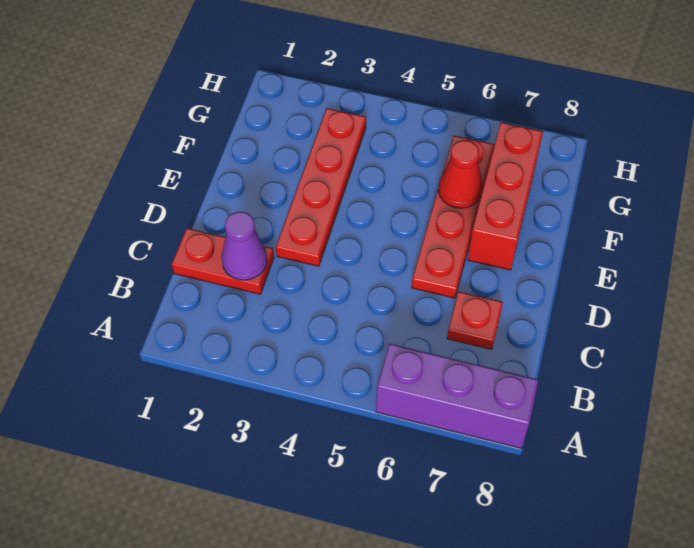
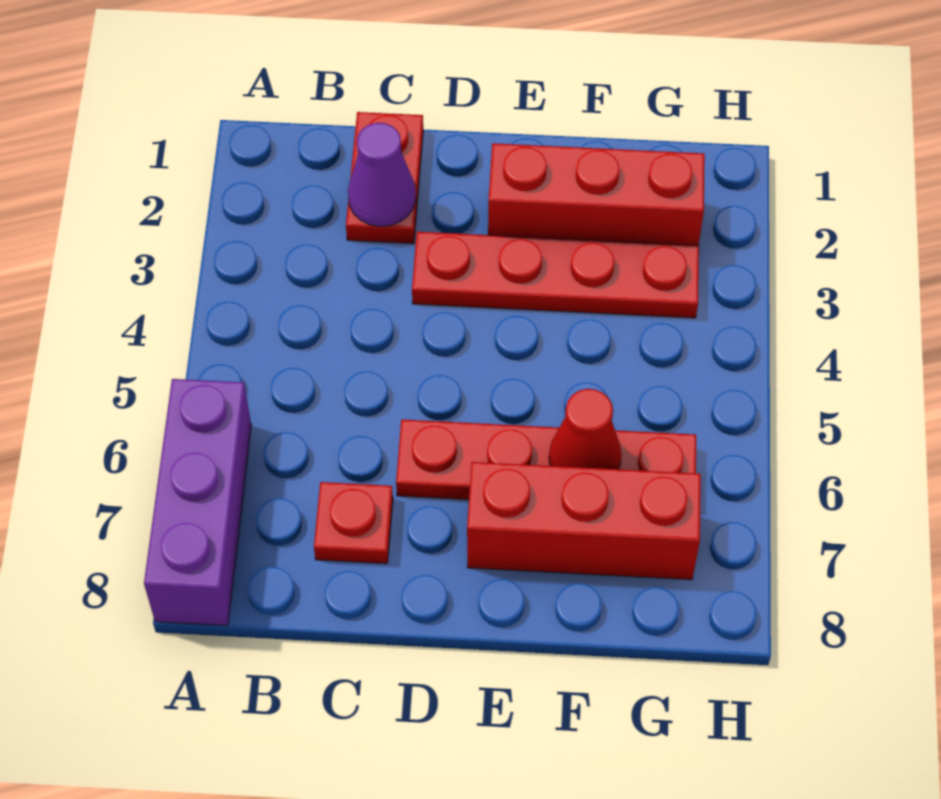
none -> red brick E2:G2 level 1

